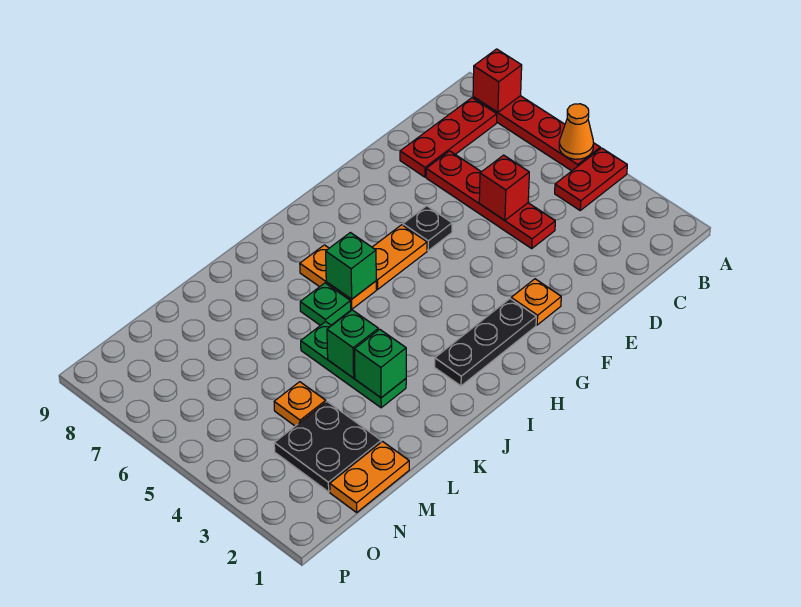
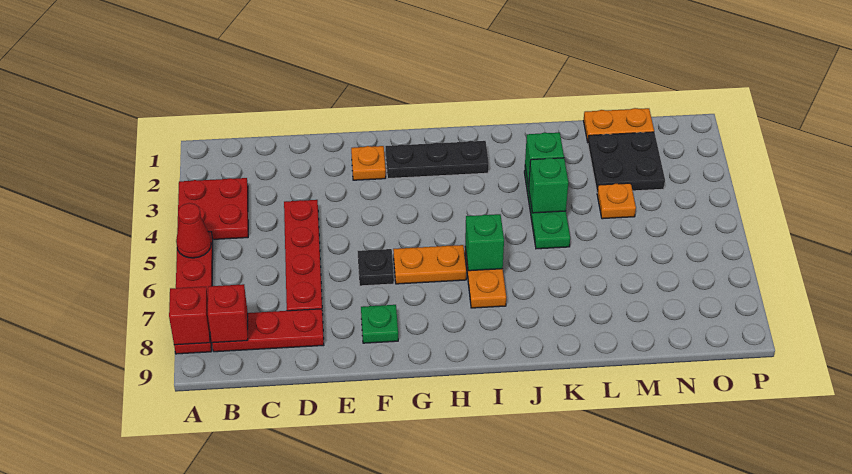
red plate A4:B4 level 1 -> red plate A3:B4 level 1
orange cone A5 level 2 -> red cone A5 level 2
red brick D5 level 2 -> red brick B8 level 2
green plate J6 level 1 -> green plate F8 level 1

